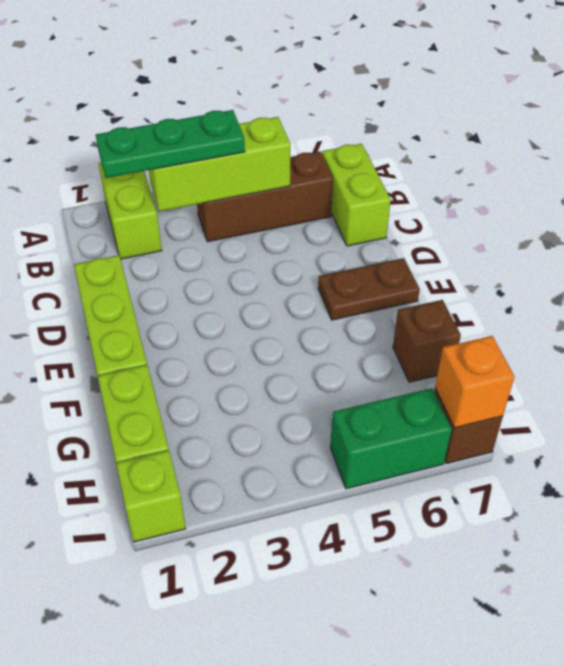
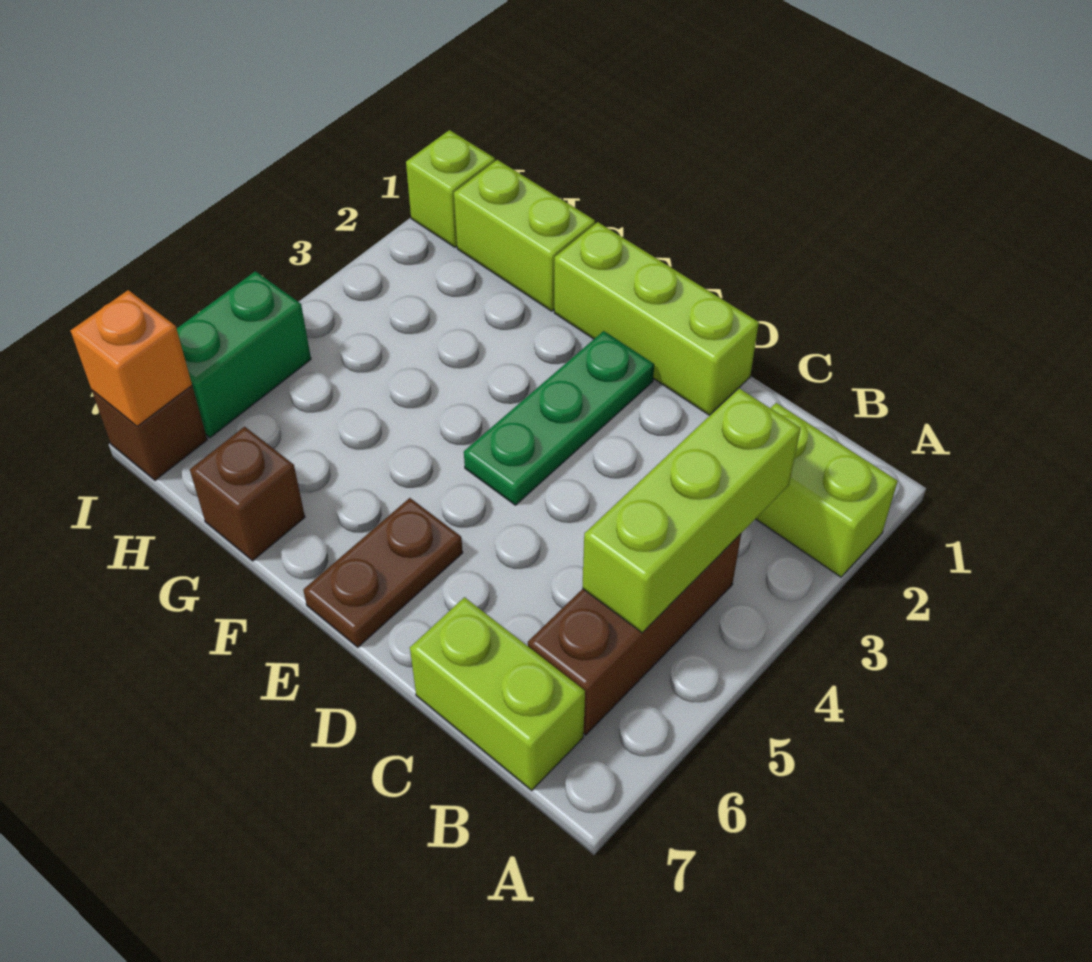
green plate B2:B4 level 3 -> green plate E2:E4 level 1

